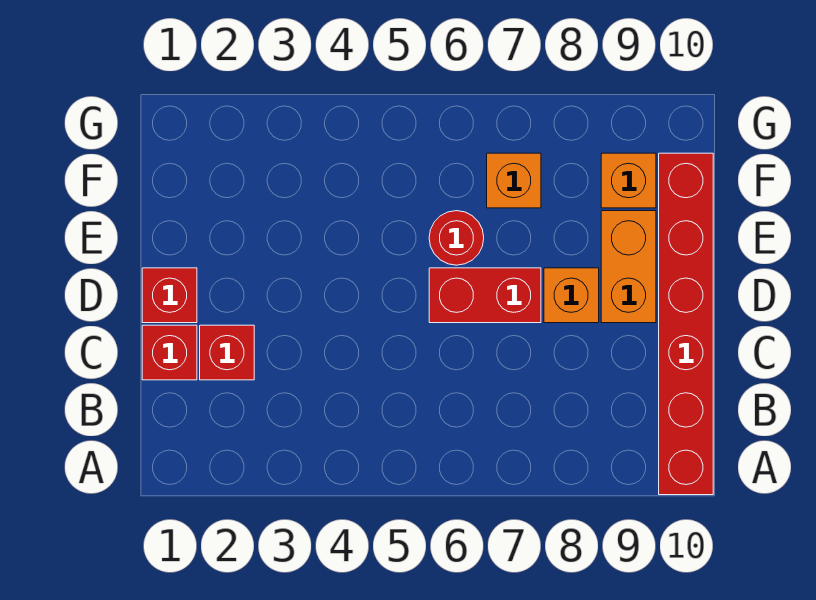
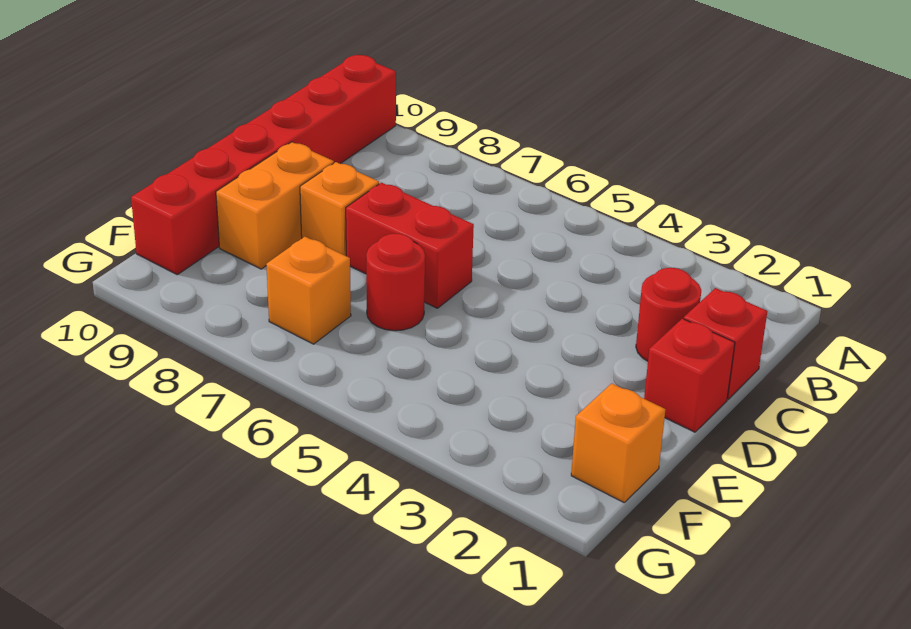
red brick C2 level 1 -> red round brick C2 level 1
orange brick F9 level 1 -> orange brick F1 level 1

